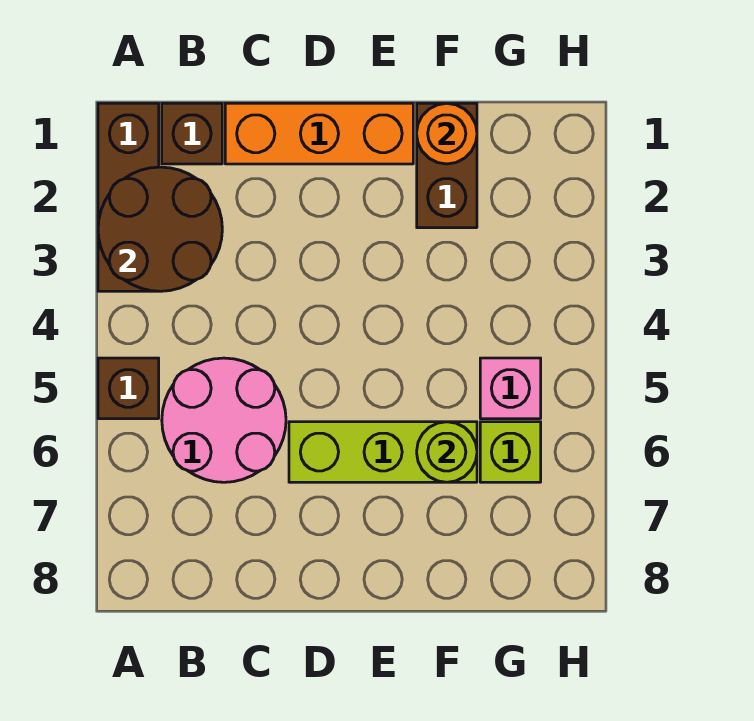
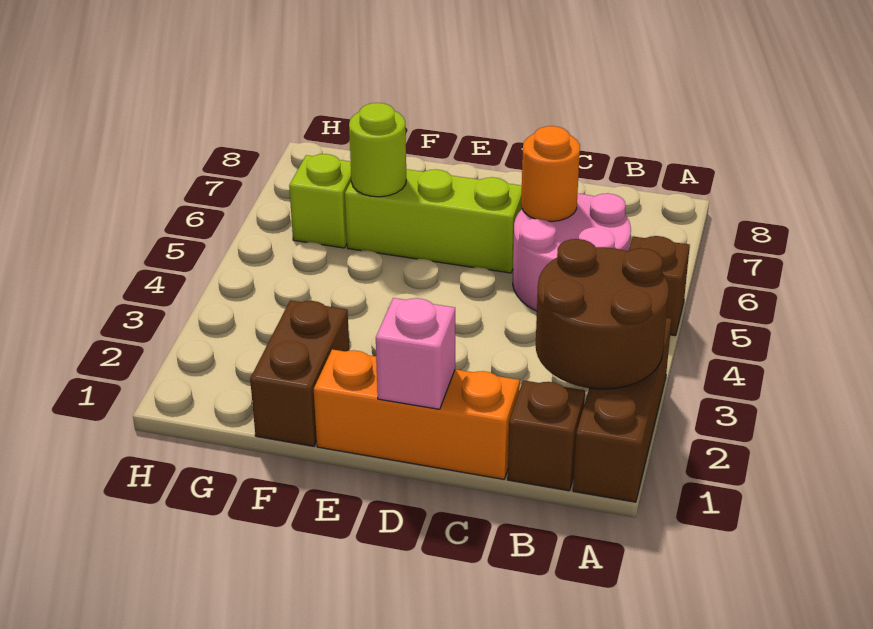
orange round brick F1 level 2 -> orange round brick C6 level 2
pink brick G5 level 1 -> pink brick D1 level 2

